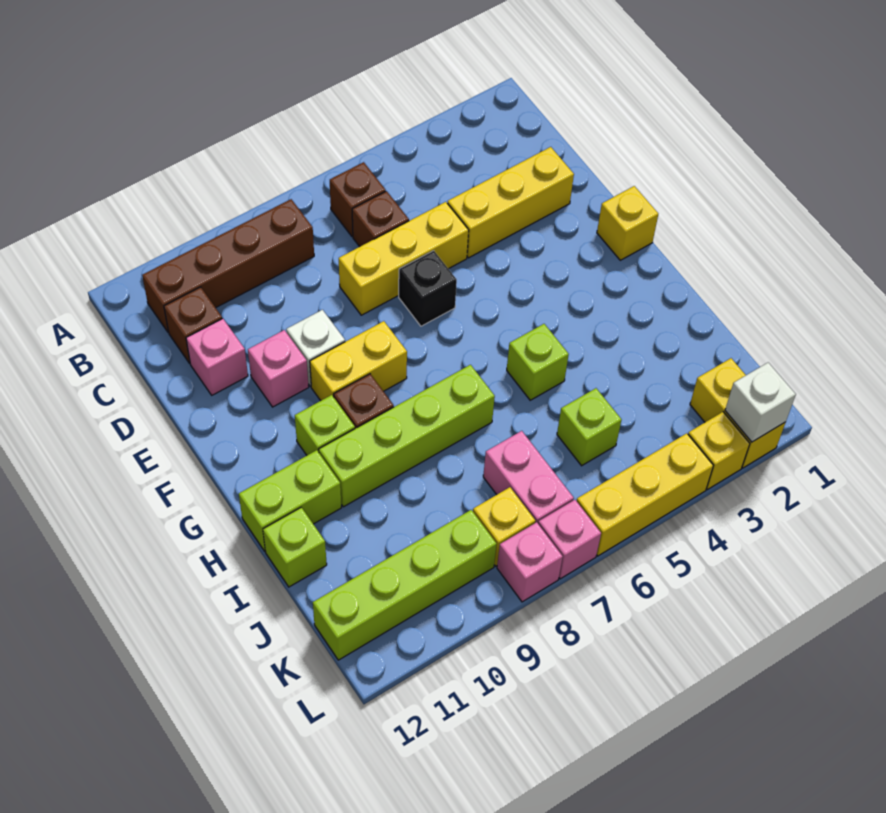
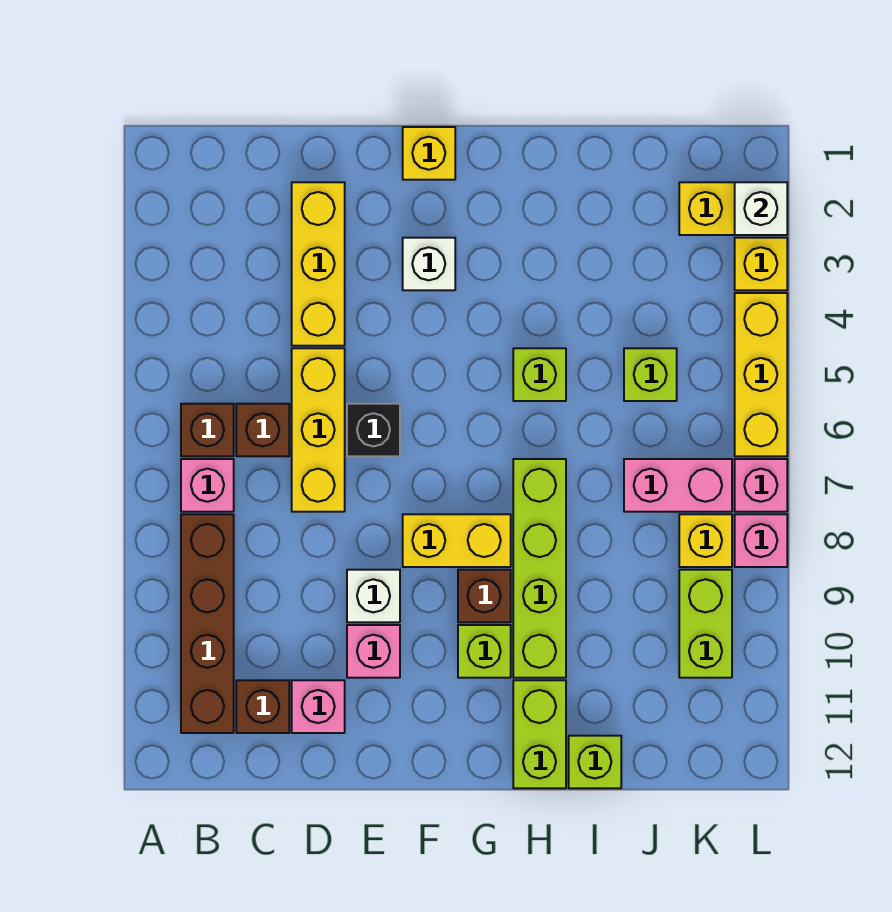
none -> pink brick B7 level 1
none -> white brick F3 level 1
yellow brick F8:F9 level 1 -> yellow brick F8:G8 level 1
lime brick K9:K12 level 1 -> lime brick K9:K10 level 1

